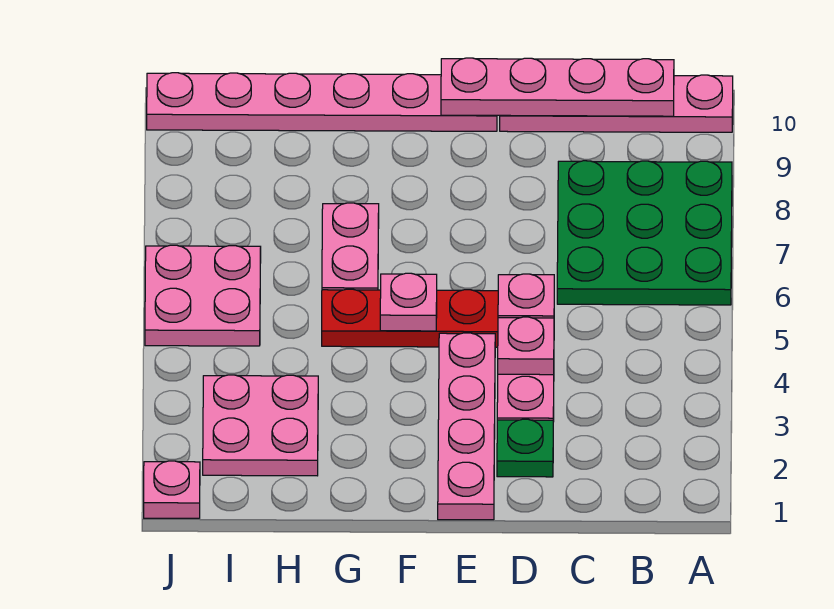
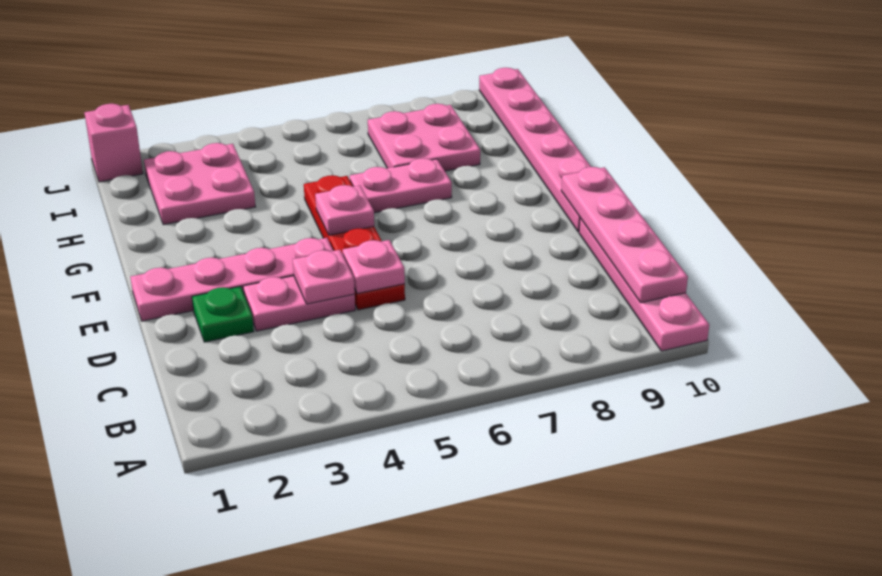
green plate A6:C8 level 1 -> none
pink plate I5:J6 level 1 -> pink plate H7:I8 level 1
pink plate J1 level 1 -> pink brick J1 level 1

